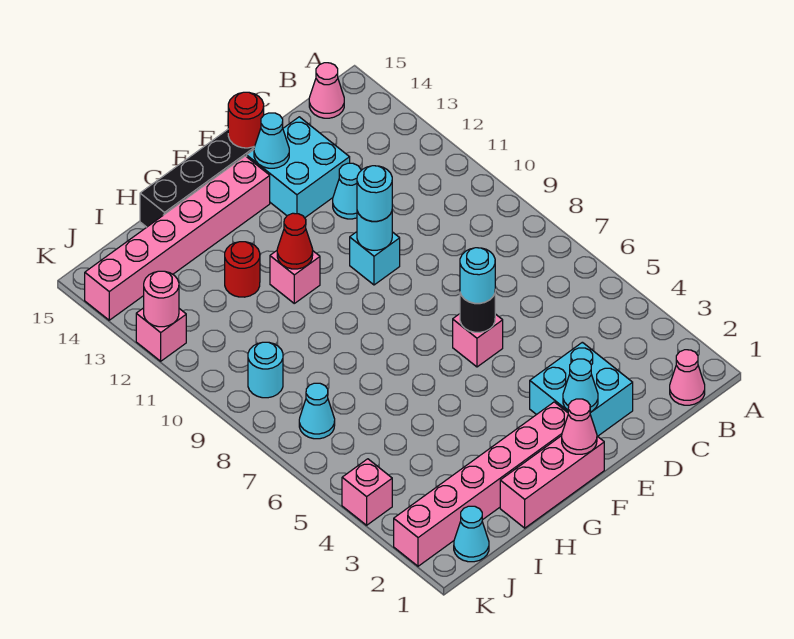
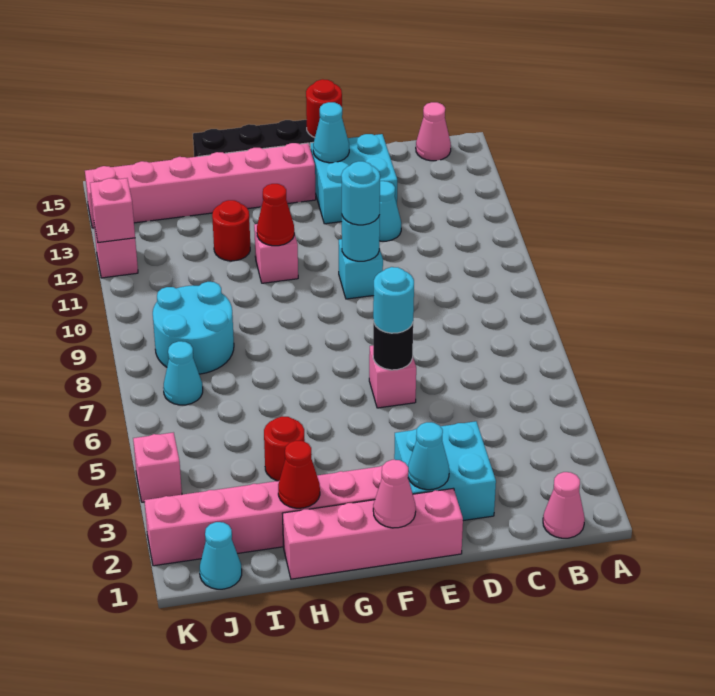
pink brick F1:H1 level 1 -> pink brick E1:H1 level 1
none -> red cone H2 level 2
none -> red round brick H4 level 1
cyan round brick J9 level 1 -> cyan round brick I8:J9 level 1
pink round brick K12 level 2 -> pink brick K12 level 2

